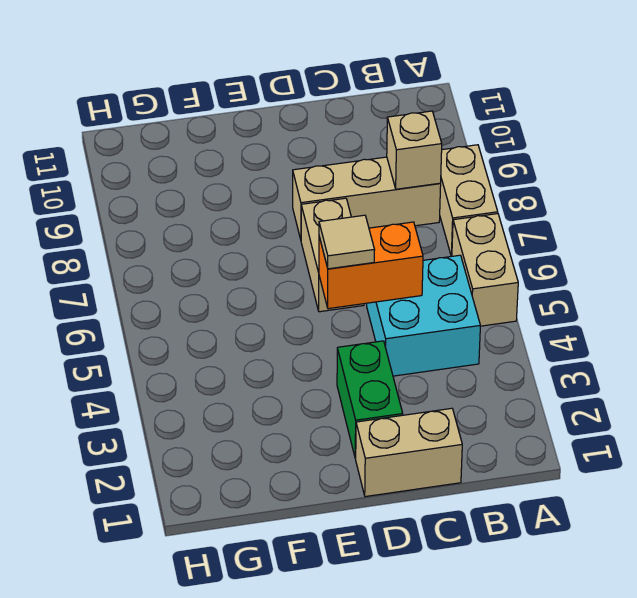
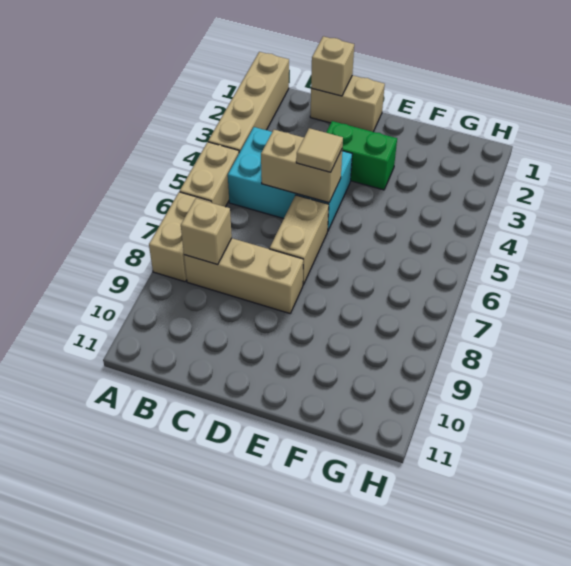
none -> tan brick A1:A4 level 1
cyan brick B4:C5 level 1 -> cyan brick B4:D5 level 1
none -> tan brick C1 level 2
orange brick C5:D5 level 2 -> tan brick C5:D5 level 2
green brick D2:D3 level 1 -> green brick D3:E3 level 1

